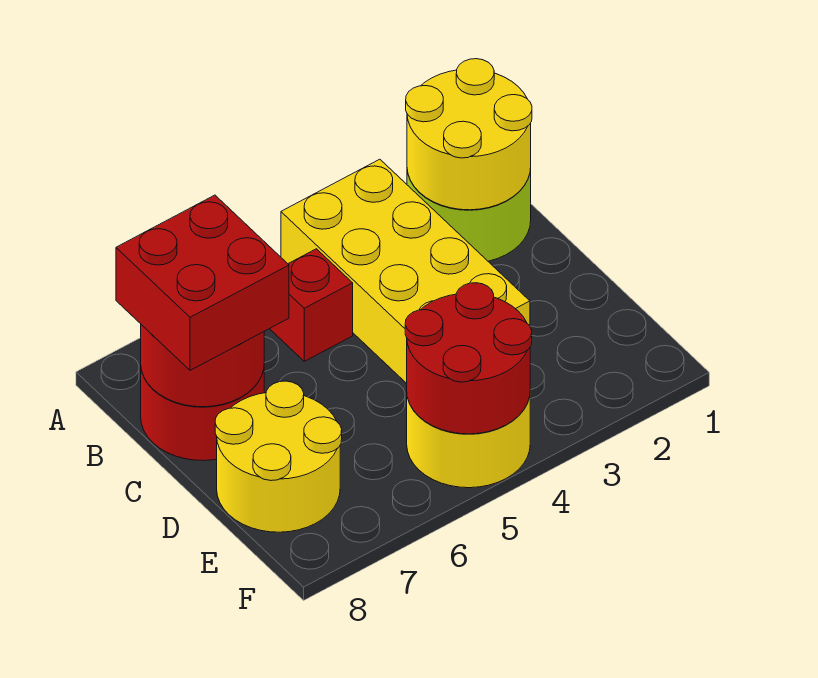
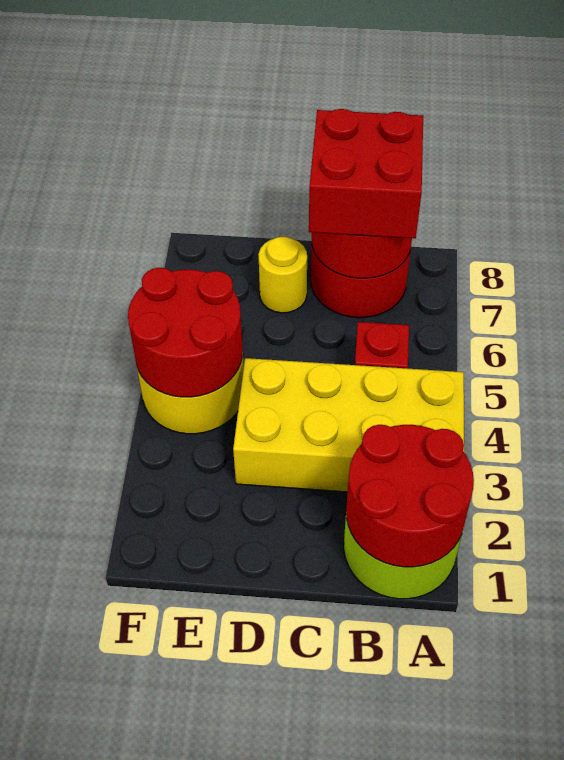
yellow round brick A1:B2 level 2 -> red round brick A1:B2 level 2
yellow round brick D7:E8 level 1 -> yellow round brick D7 level 1

